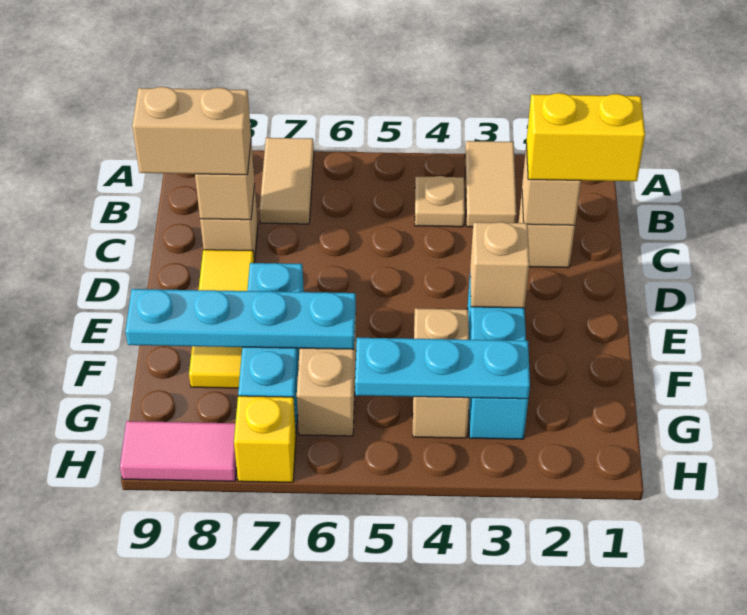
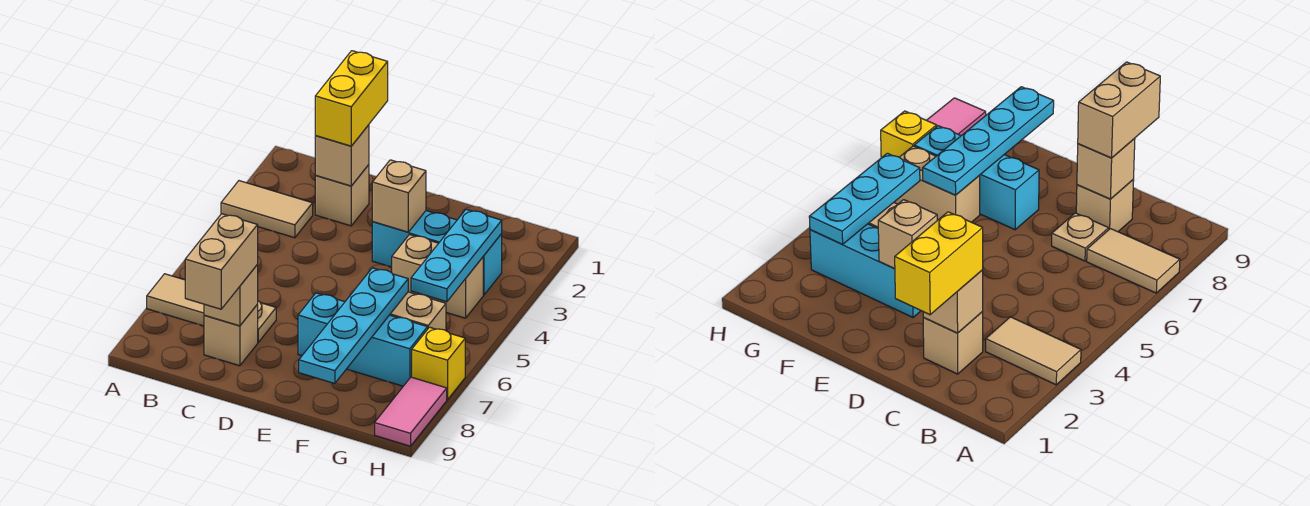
tan plate B4 level 1 -> tan plate C7 level 1
yellow tile D8:F8 level 1 -> none

